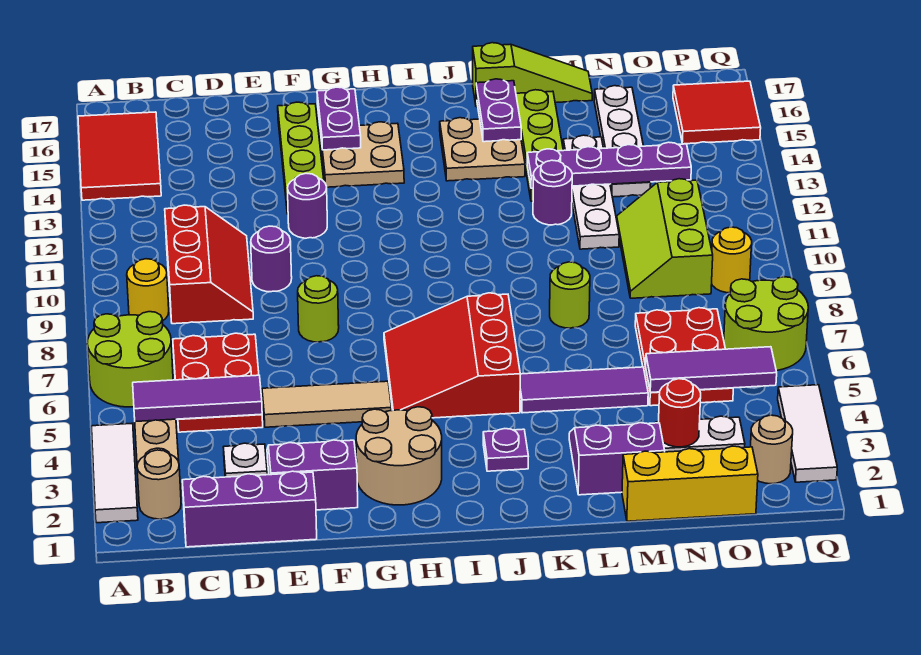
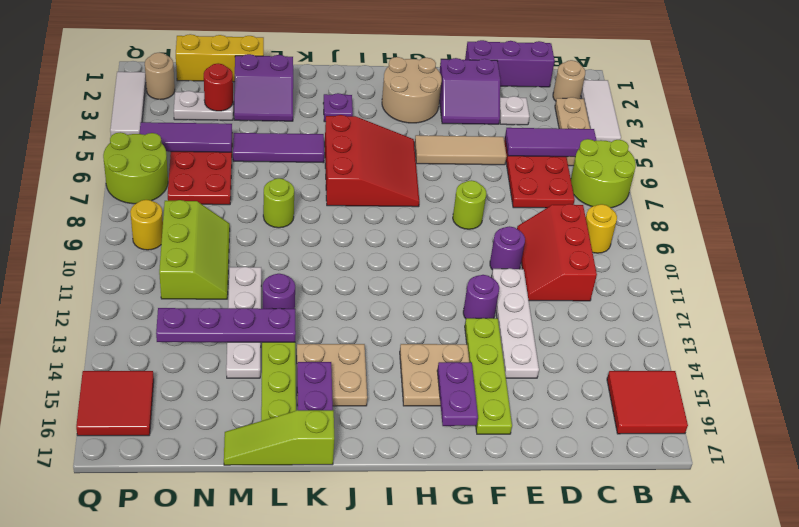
red tile A14:B16 level 1 -> red tile A15:B16 level 1
white plate N13:N16 level 1 -> white plate E11:E14 level 1

